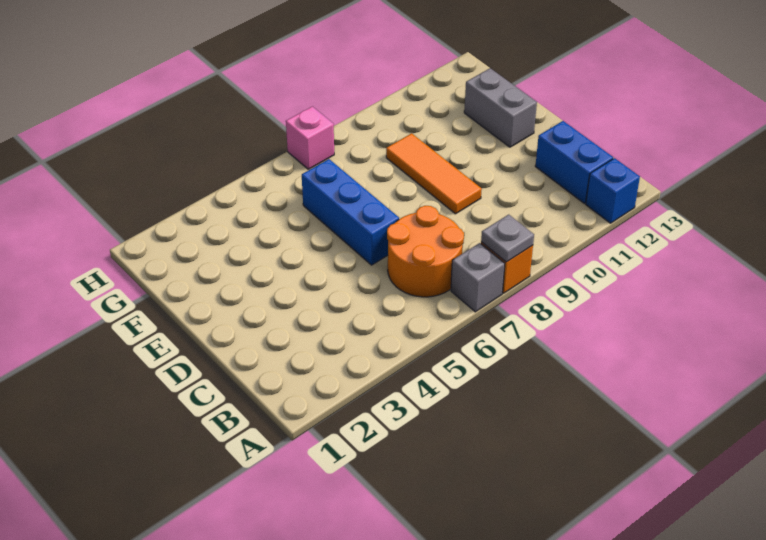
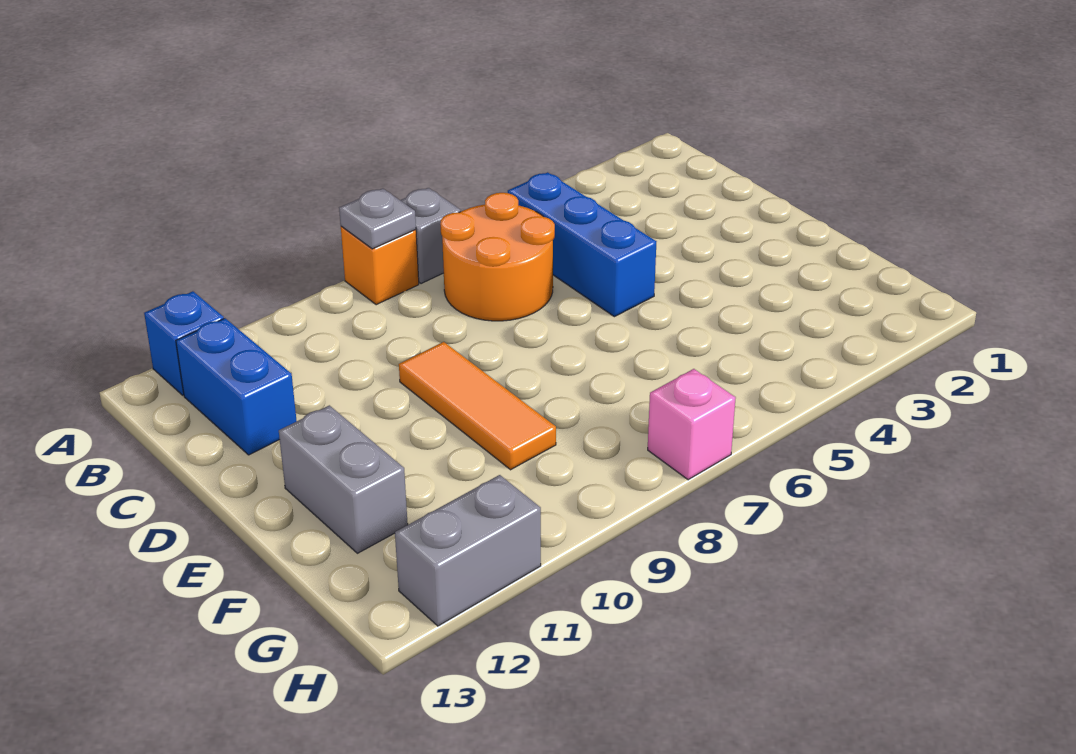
blue brick D6:F6 level 1 -> blue brick B5:D5 level 1
none -> grey brick H11:H12 level 1

